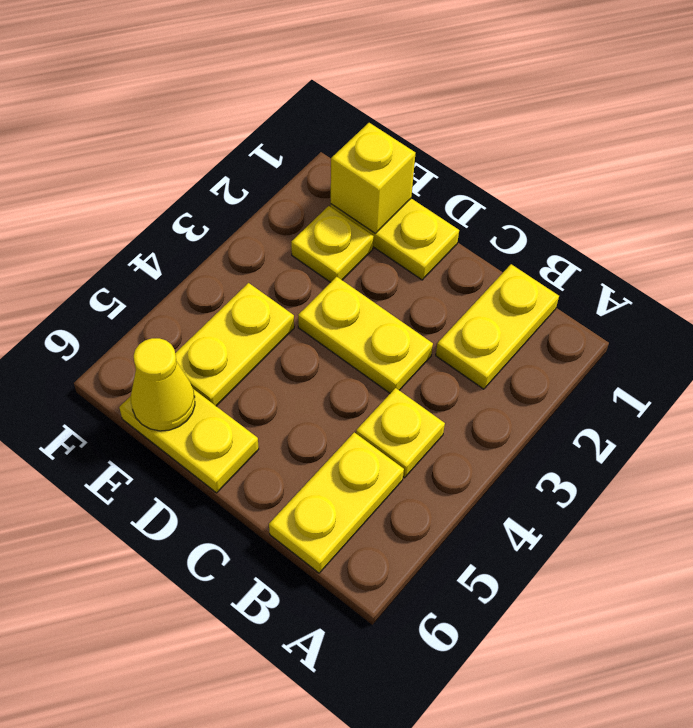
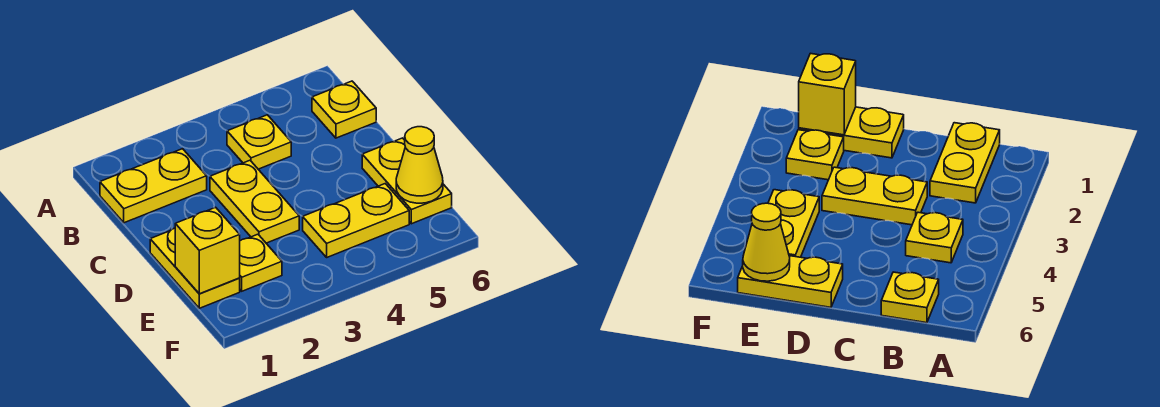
yellow plate B5:B6 level 1 -> yellow plate B6 level 1

